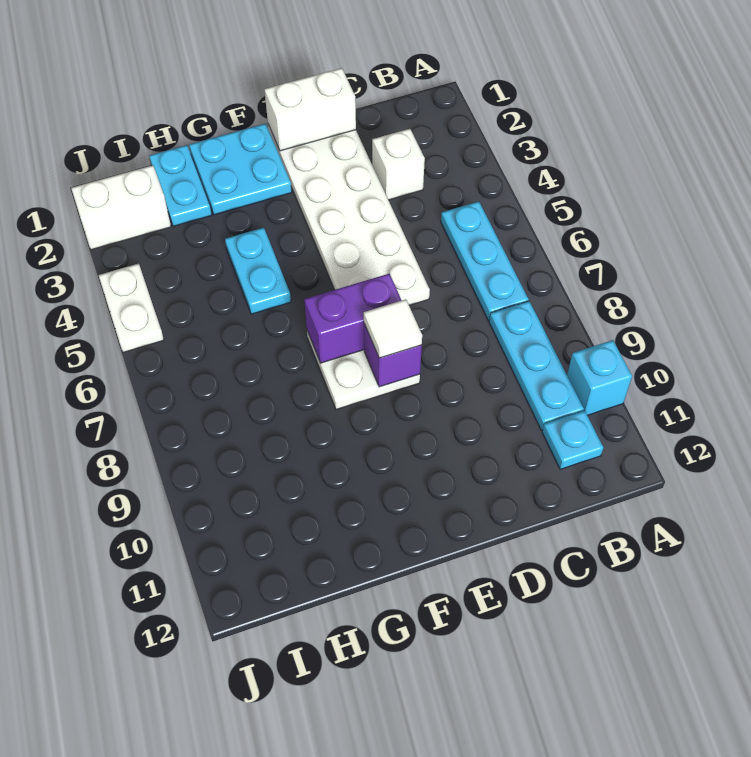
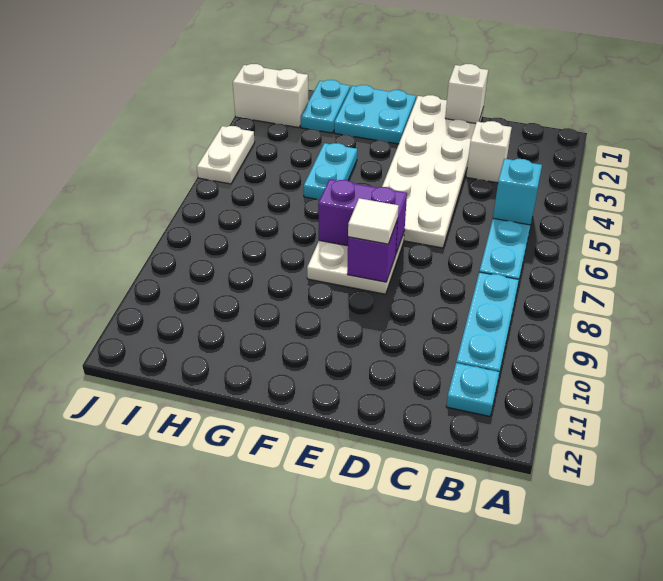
cyan brick A10 level 1 -> cyan brick B5 level 2
white brick D1:E1 level 2 -> white brick D1 level 2

